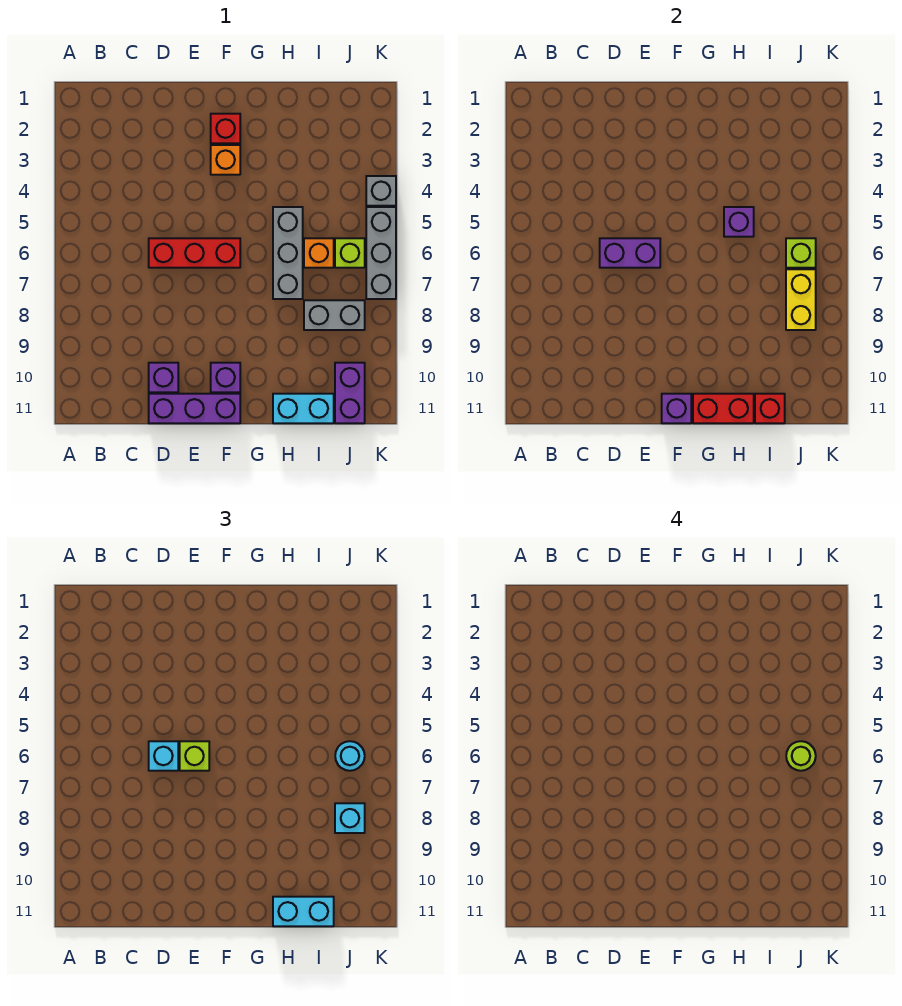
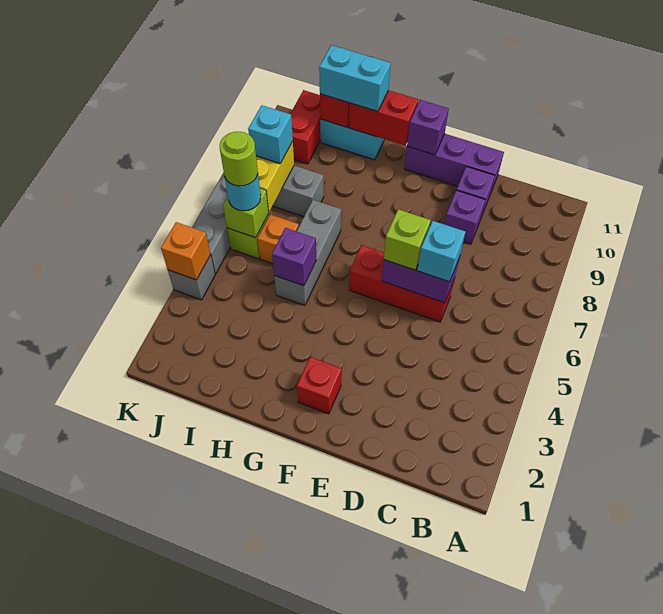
orange brick F3 level 1 -> orange brick K4 level 2
purple brick F10 level 1 -> purple brick D9 level 1
purple brick J10:J11 level 1 -> red brick J10:J11 level 1

